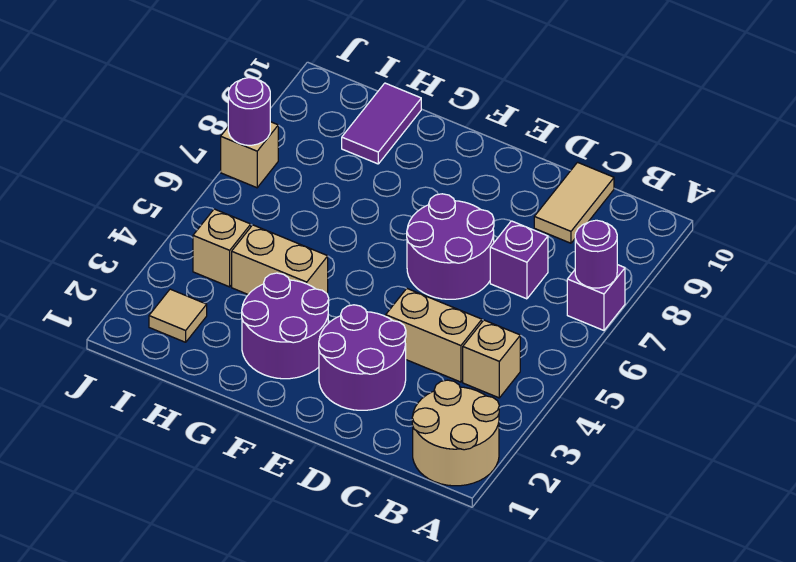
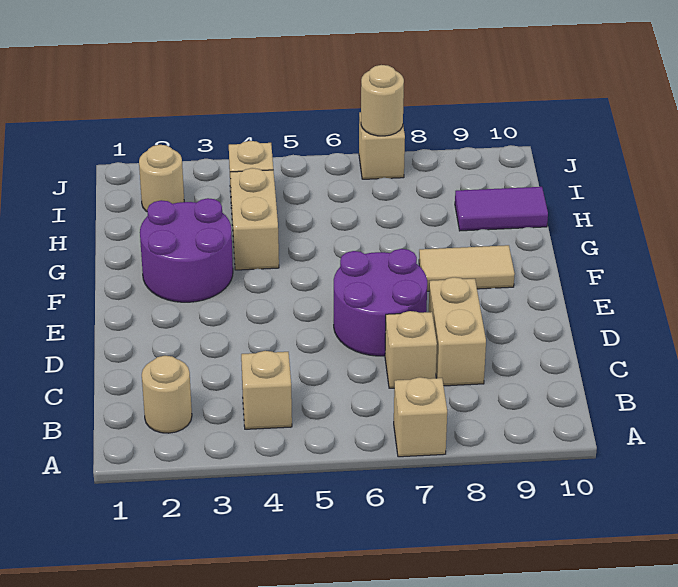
tan round brick A1:B2 level 1 -> tan round brick B2 level 1
purple brick A7 level 1 -> tan brick A7 level 1
purple round brick A7 level 2 -> none
tan brick C4:D4 level 1 -> tan brick C8:D8 level 1
purple brick C7 level 1 -> tan brick C7 level 1
tan tile C9:C10 level 1 -> tan tile F8:F9 level 1
purple round brick D2:E3 level 1 -> none
tan tile I2 level 1 -> tan round brick I2 level 1
purple round brick J7 level 2 -> tan round brick J7 level 2

